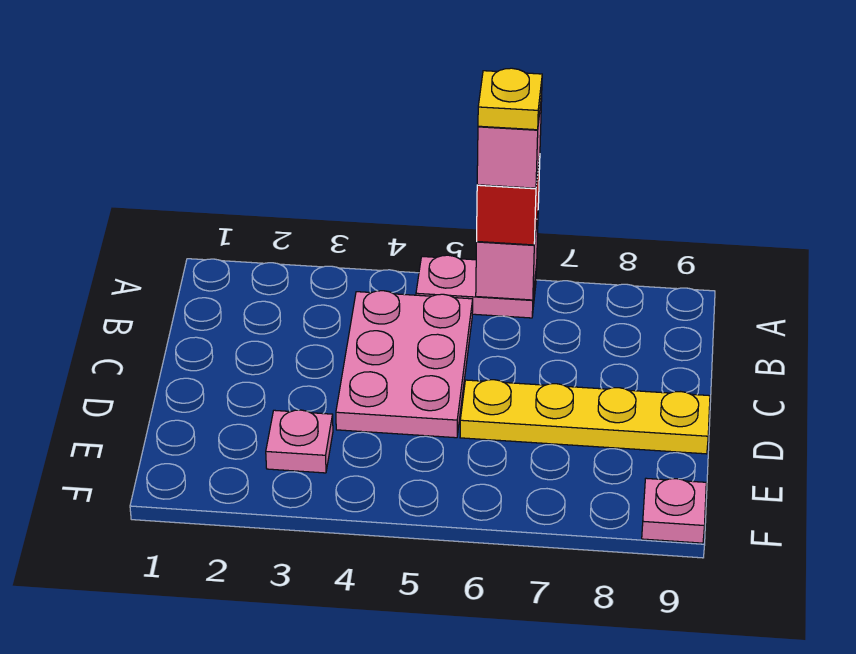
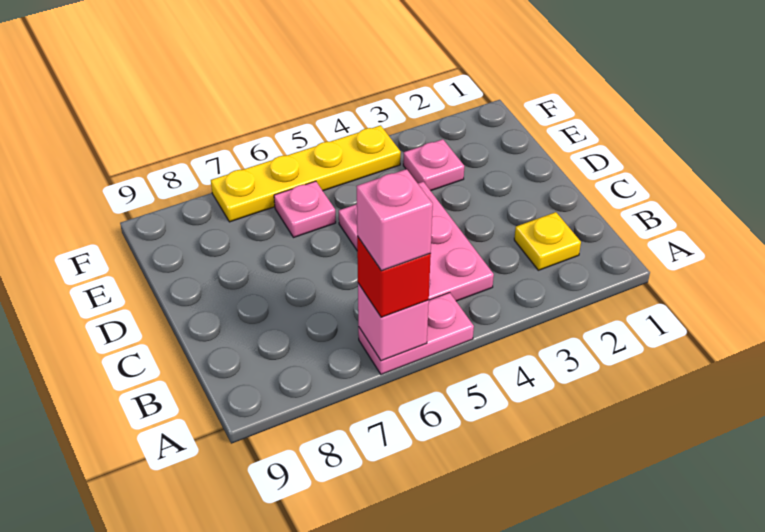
yellow plate A6 level 5 -> yellow plate B2 level 1
yellow plate D6:D9 level 1 -> yellow plate F4:F7 level 1
pink plate F9 level 1 -> pink plate E6 level 1

